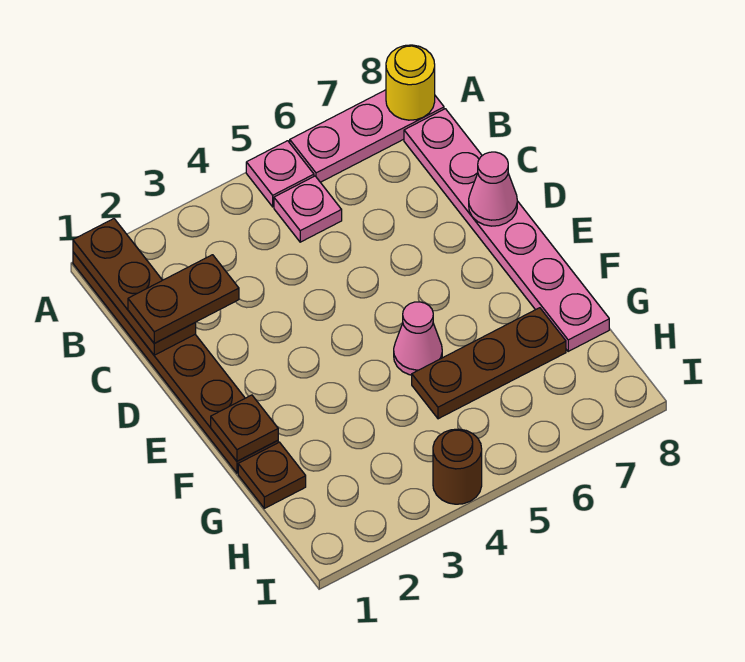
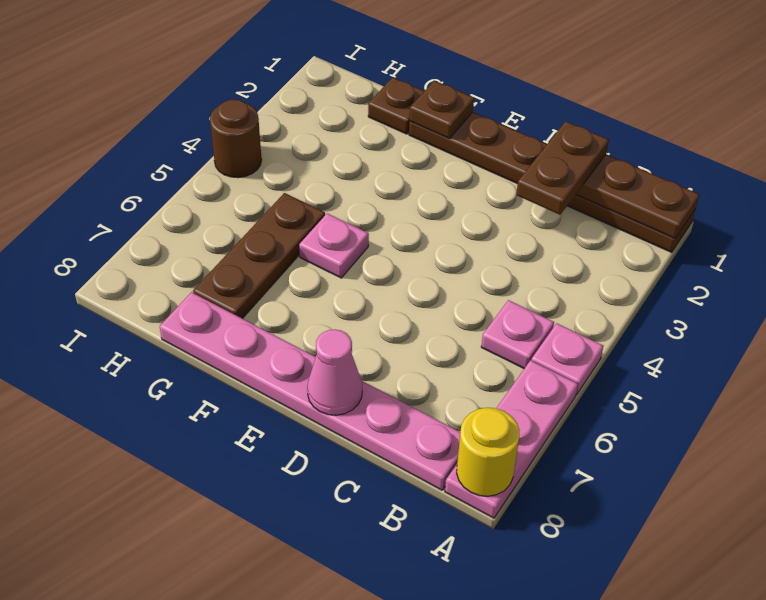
pink cone F5 level 1 -> pink plate F5 level 1

